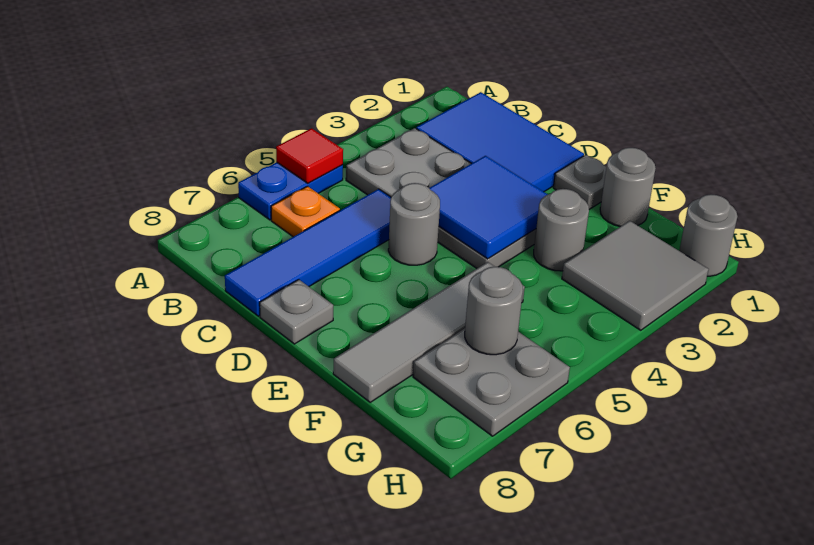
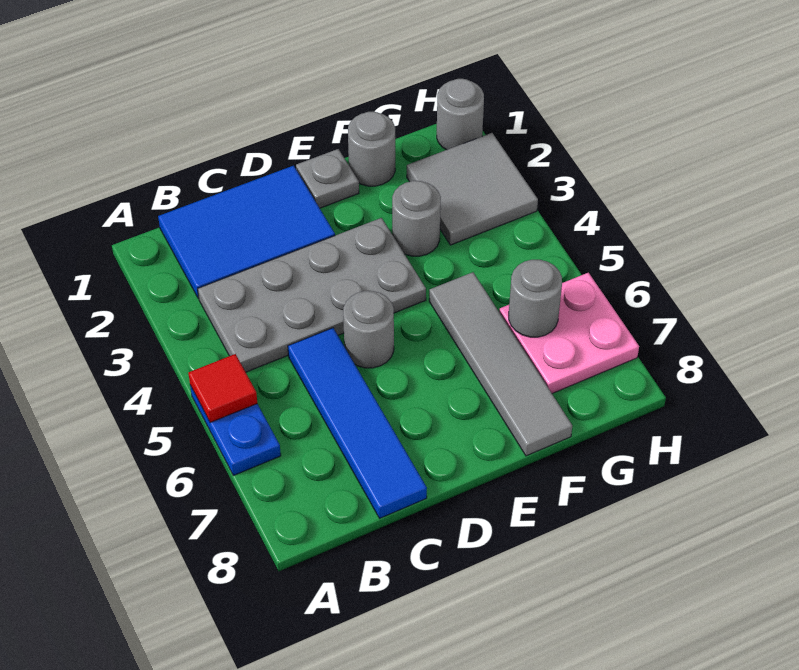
orange plate B6 level 1 -> none
blue tile D3:E4 level 2 -> none
grey plate D8 level 1 -> none
grey plate G6:H7 level 1 -> pink plate G6:H7 level 1

